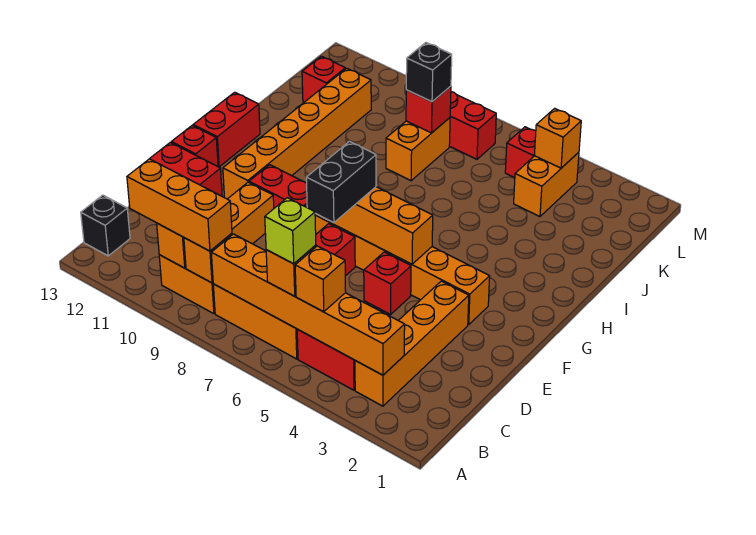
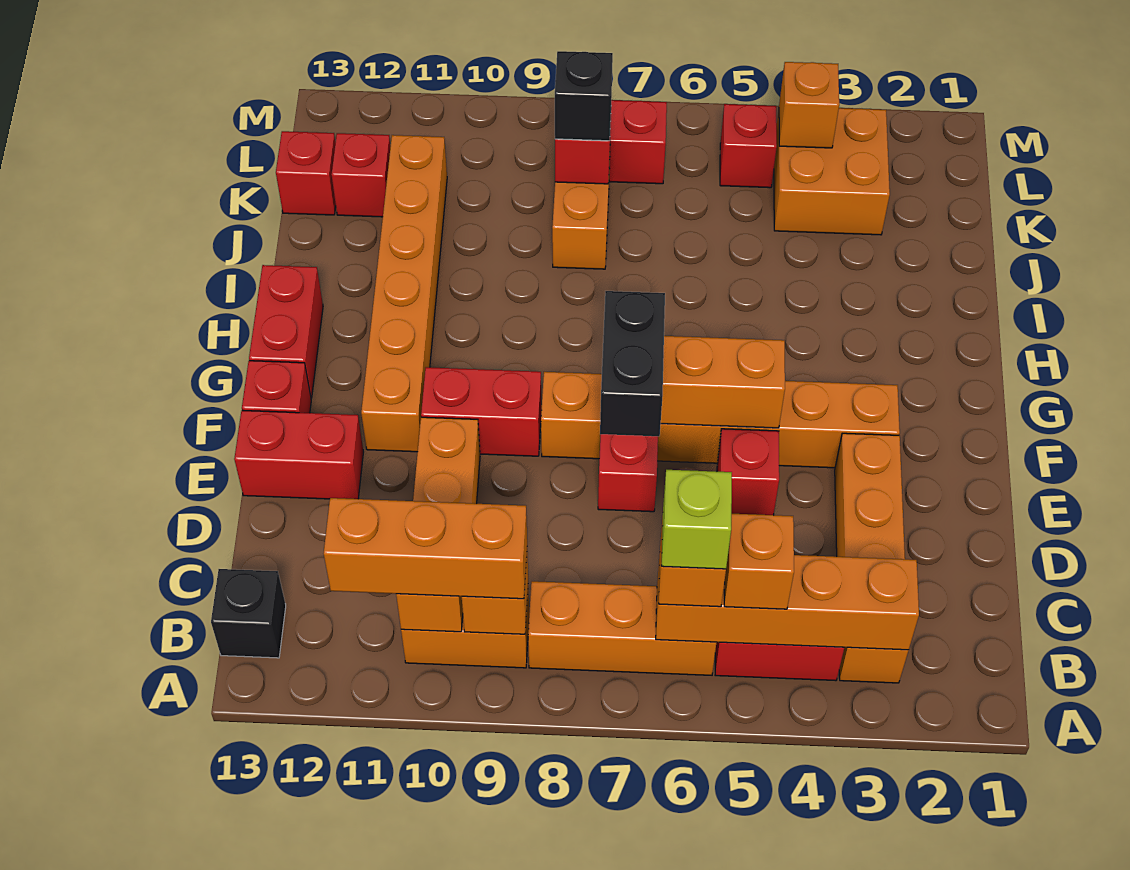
orange brick B3:B8 level 2 -> orange brick B3:B6 level 2
orange brick K4:L4 level 1 -> orange brick K3:L4 level 1
none -> red brick K13 level 1

